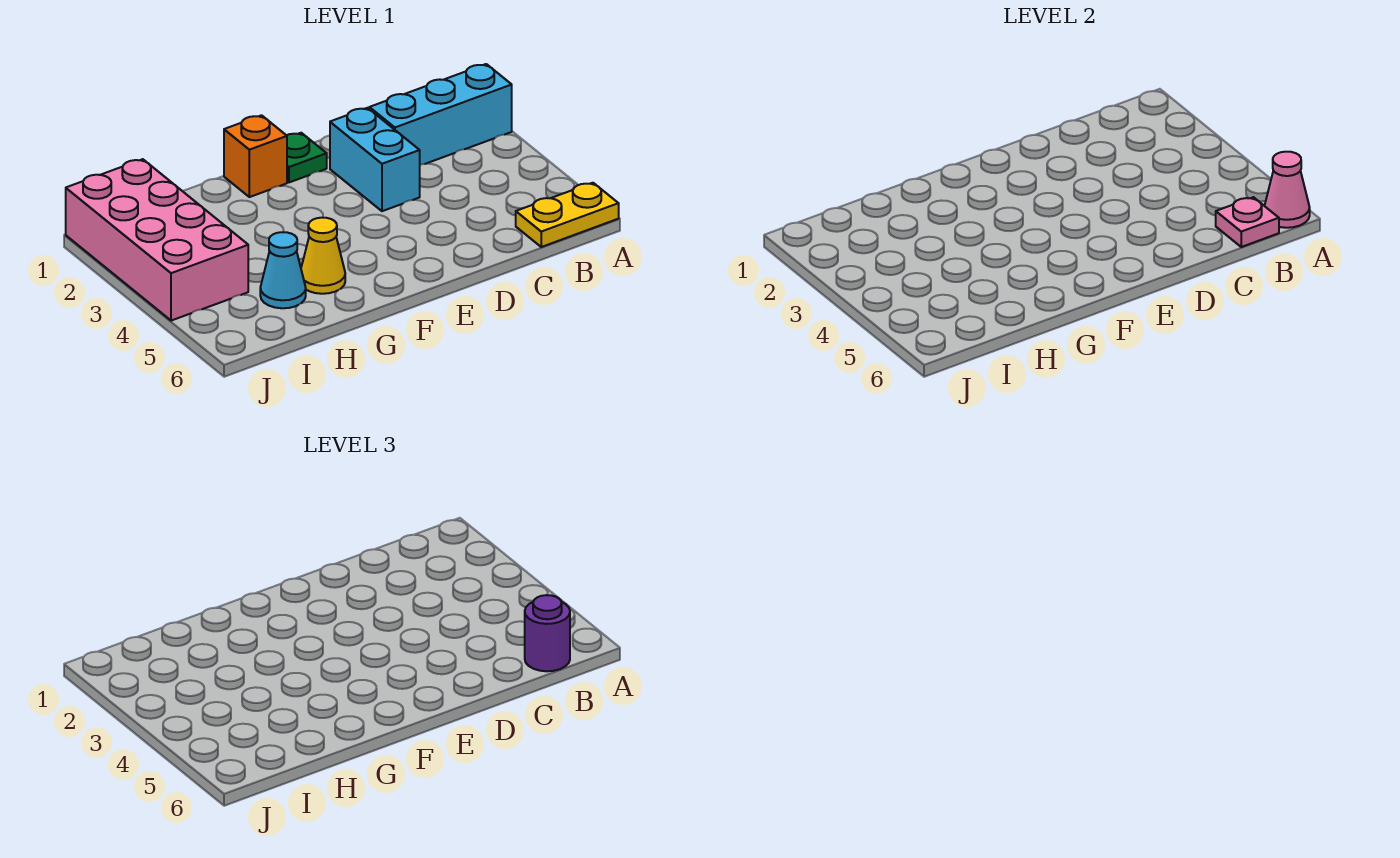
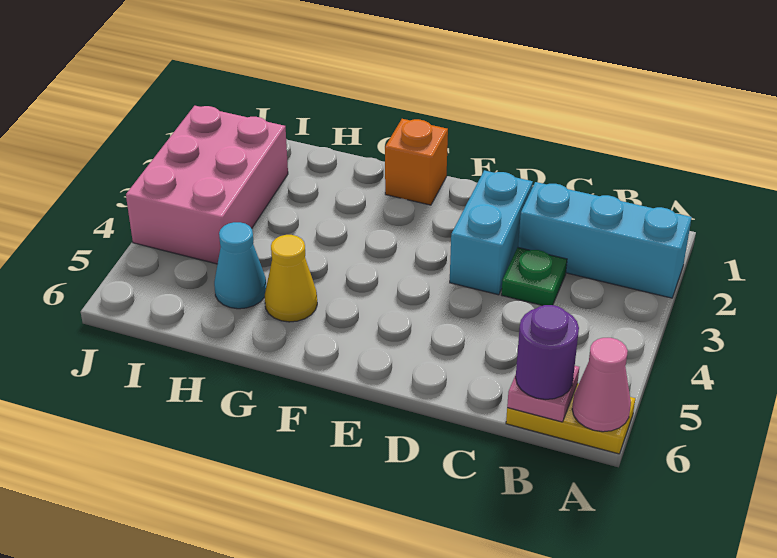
green plate E1 level 1 -> green plate C3 level 1
pink brick I1:J4 level 1 -> pink brick I2:J4 level 1

